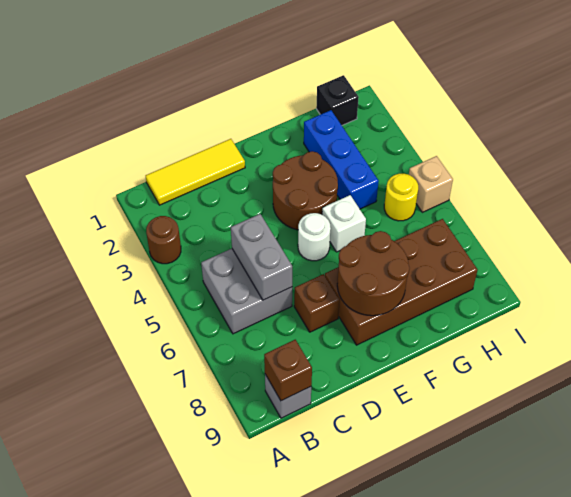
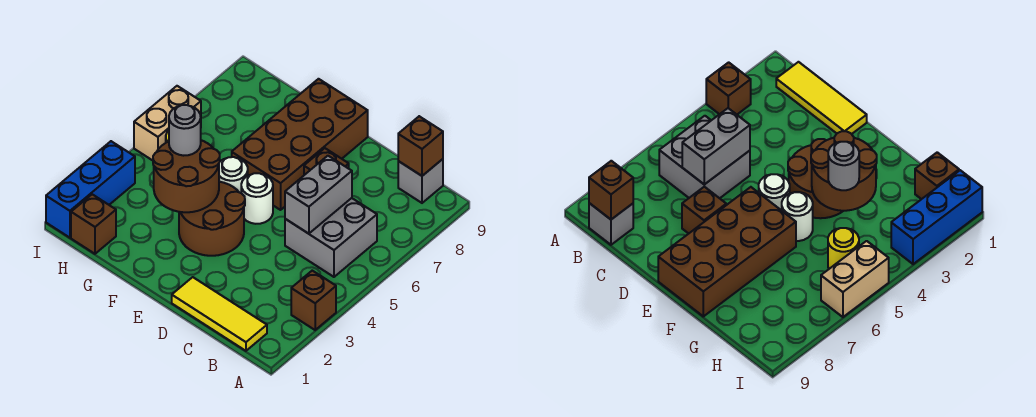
brown round brick A3 level 1 -> brown brick A3 level 1
brown brick E7:H8 level 1 -> brown brick E6:F9 level 1
brown round brick E7:F8 level 2 -> brown round brick F3:G4 level 2
white brick F5 level 1 -> white round brick F5 level 1
blue brick G2:G4 level 1 -> blue brick I1:I3 level 1
none -> grey round brick G4 level 3
black brick H1 level 1 -> brown brick H1 level 1
tan brick I5 level 1 -> tan brick I5:I6 level 1

